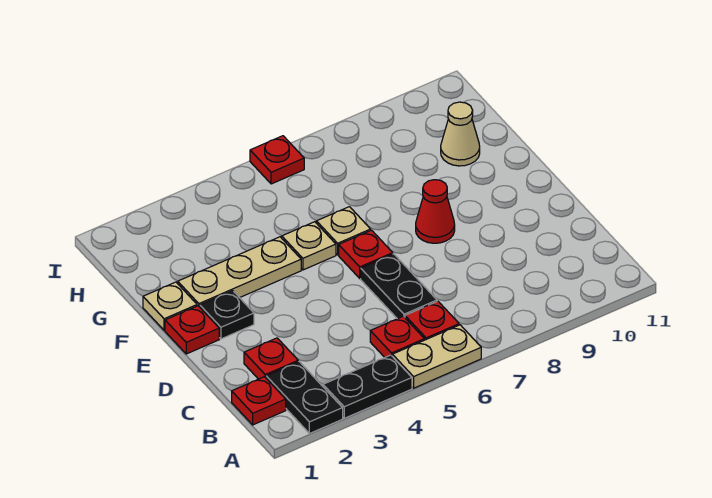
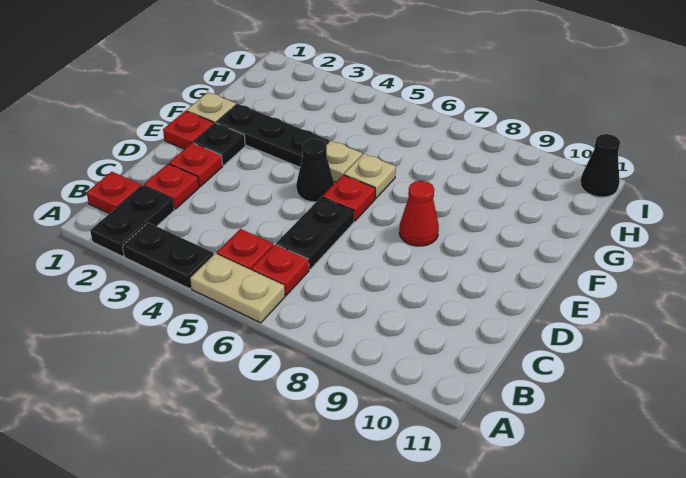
none -> black cone E5 level 1
tan plate F2:F4 level 1 -> black plate F2:F4 level 1
tan cone G10 level 1 -> none
red plate I6 level 1 -> red plate D2 level 1
none -> black cone I11 level 1

